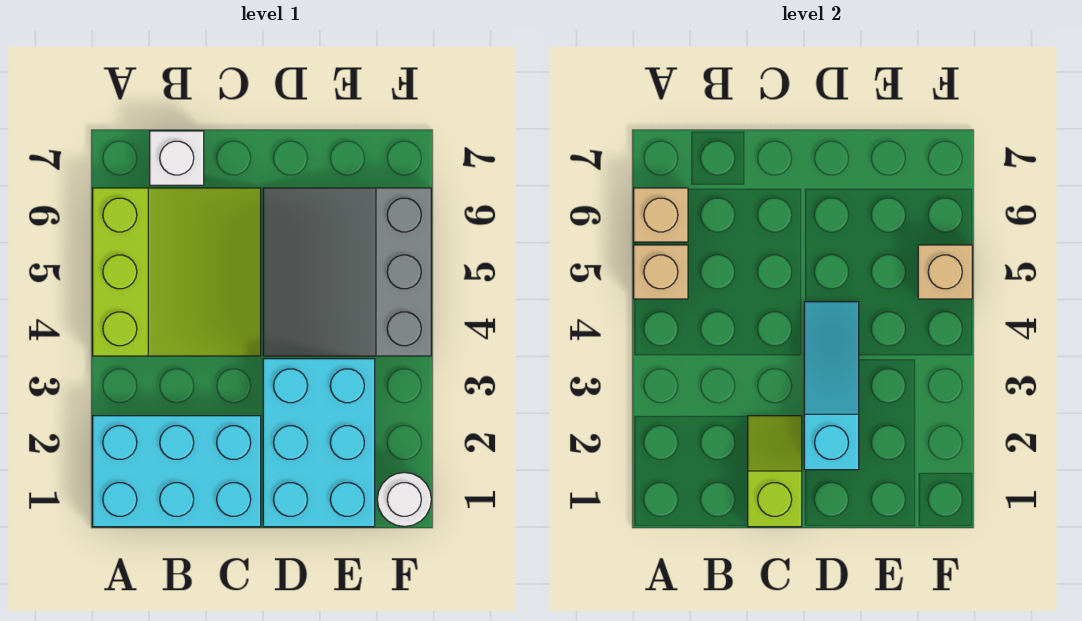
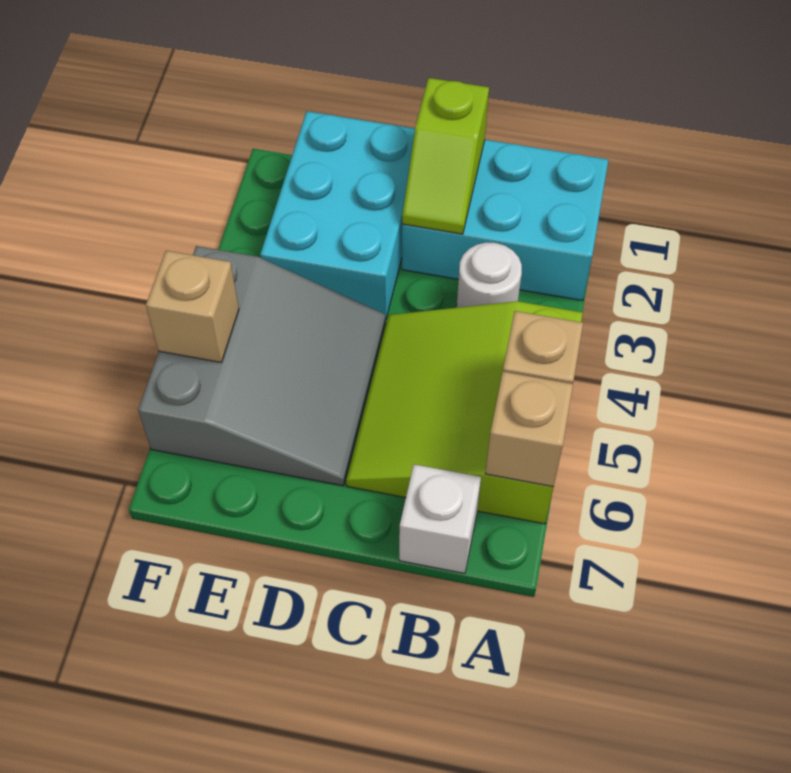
cyan slope D2:D4 level 2 top 2 -> none
white round brick F1 level 1 -> white round brick B3 level 1

